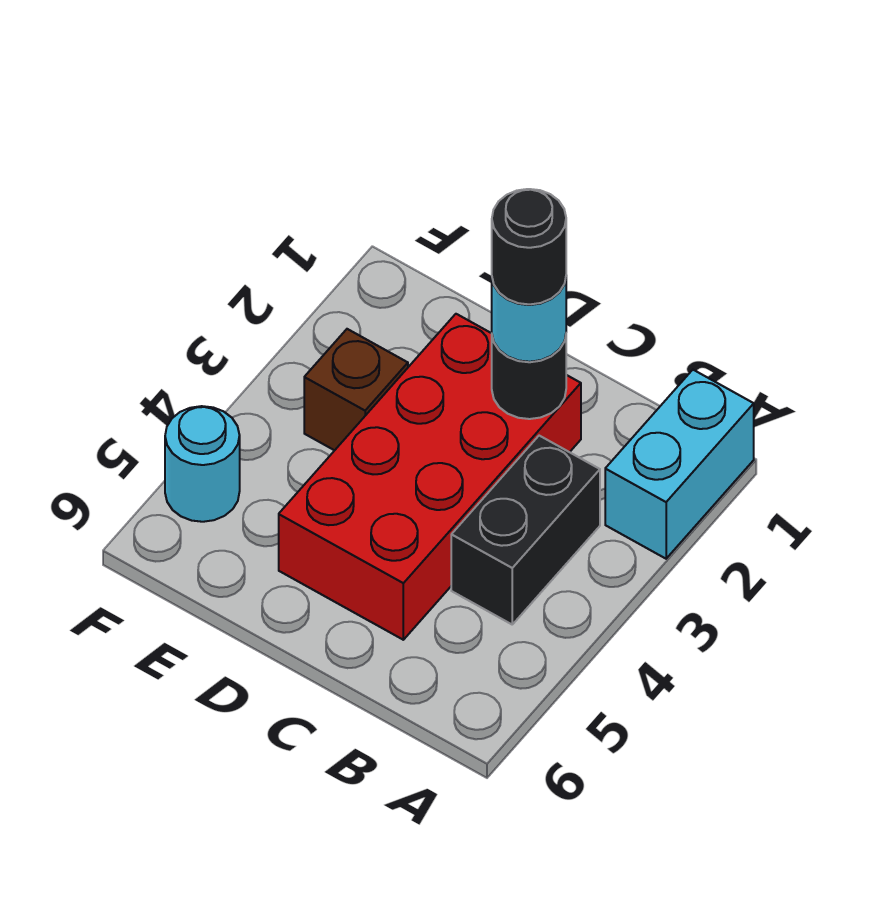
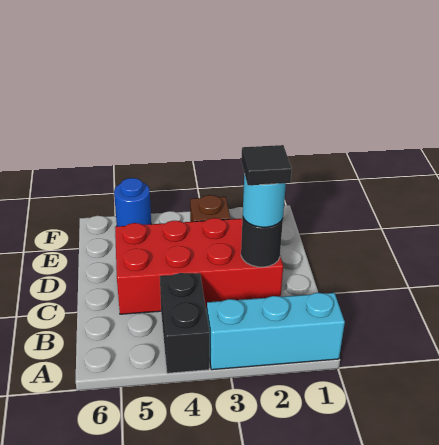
cyan brick A1:A2 level 1 -> cyan brick A1:A3 level 1
black brick B3:B4 level 1 -> black brick A4:B4 level 1
black round brick C2 level 4 -> black tile C2 level 4
cyan round brick F5 level 1 -> blue round brick F5 level 1

